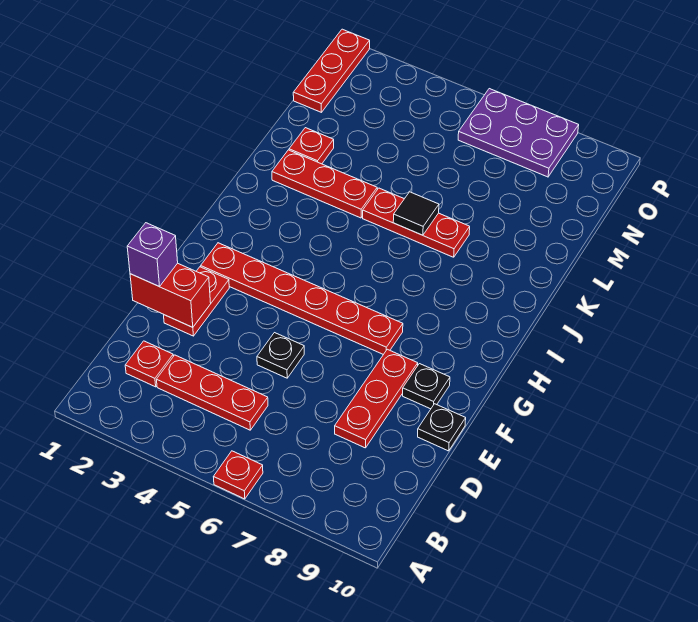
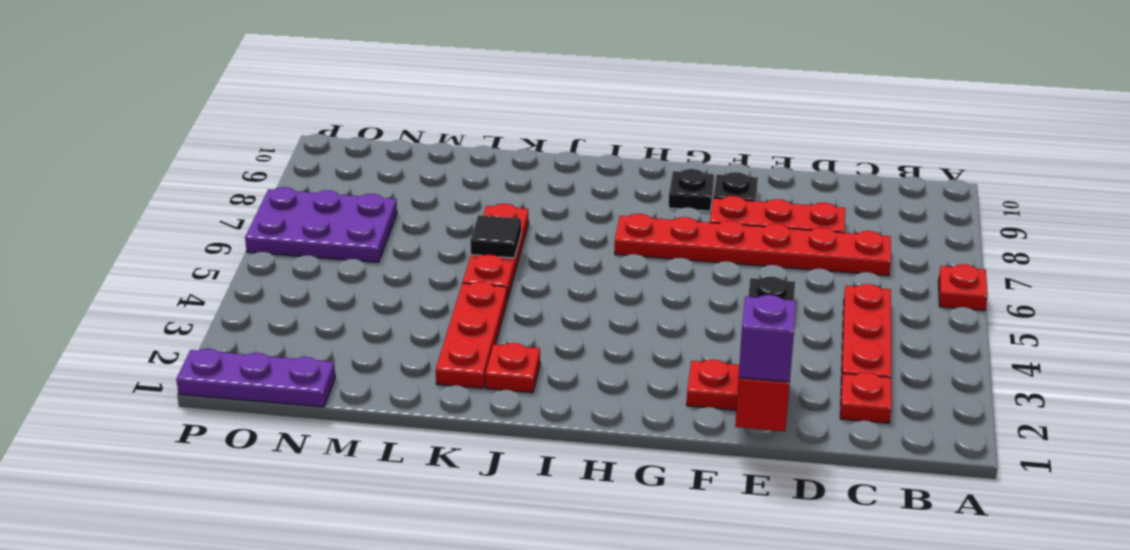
black plate E10 level 1 -> black plate G9 level 1
red plate G2:G7 level 1 -> red plate C7:H7 level 1
red plate L2 level 1 -> red plate J2 level 1
red plate N1:P1 level 1 -> purple plate N1:P1 level 1
purple plate O6:P8 level 1 -> purple plate N6:P7 level 1

